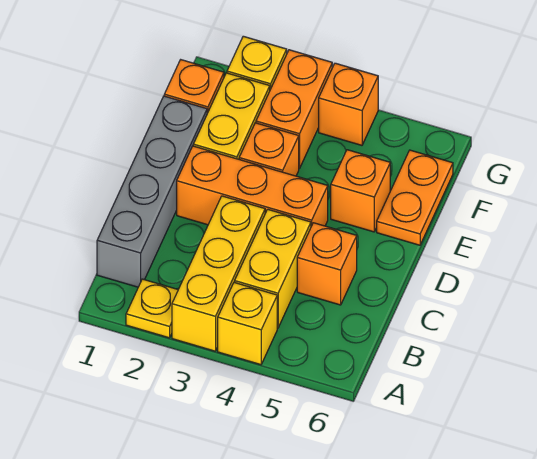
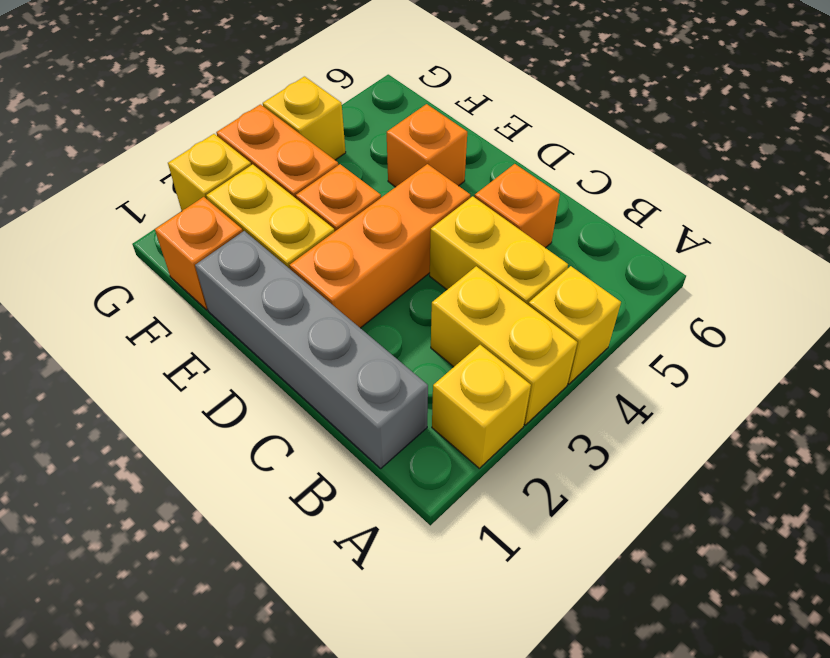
yellow plate A2 level 1 -> yellow brick A2 level 1
yellow brick A3:C3 level 1 -> yellow brick A3:B3 level 1
orange plate E6:F6 level 1 -> none
orange brick G4 level 1 -> yellow brick G4 level 1

